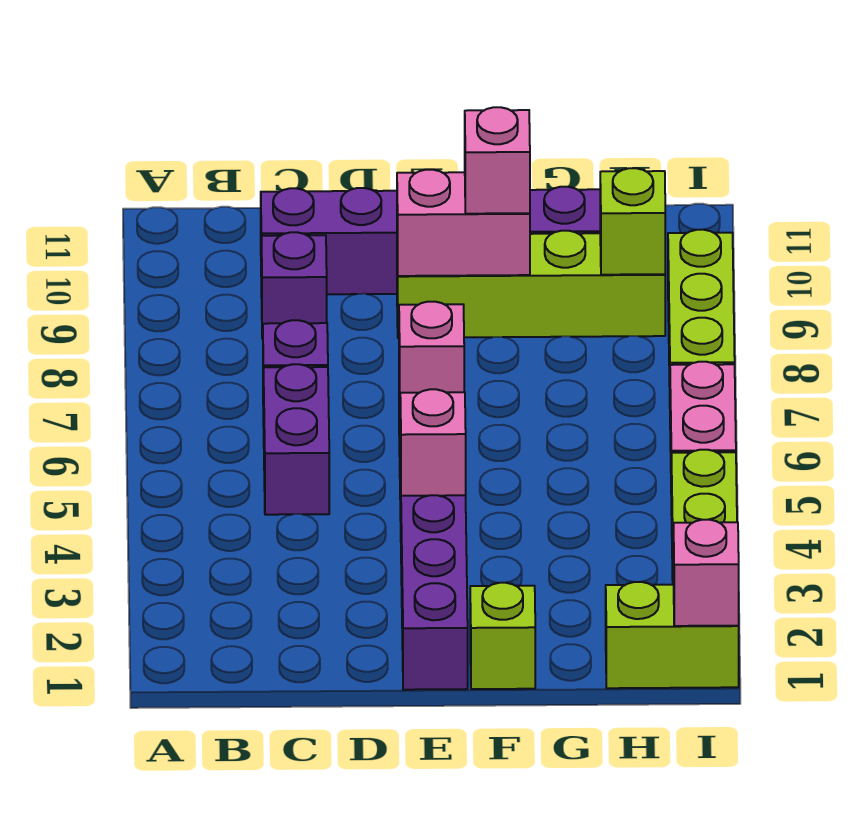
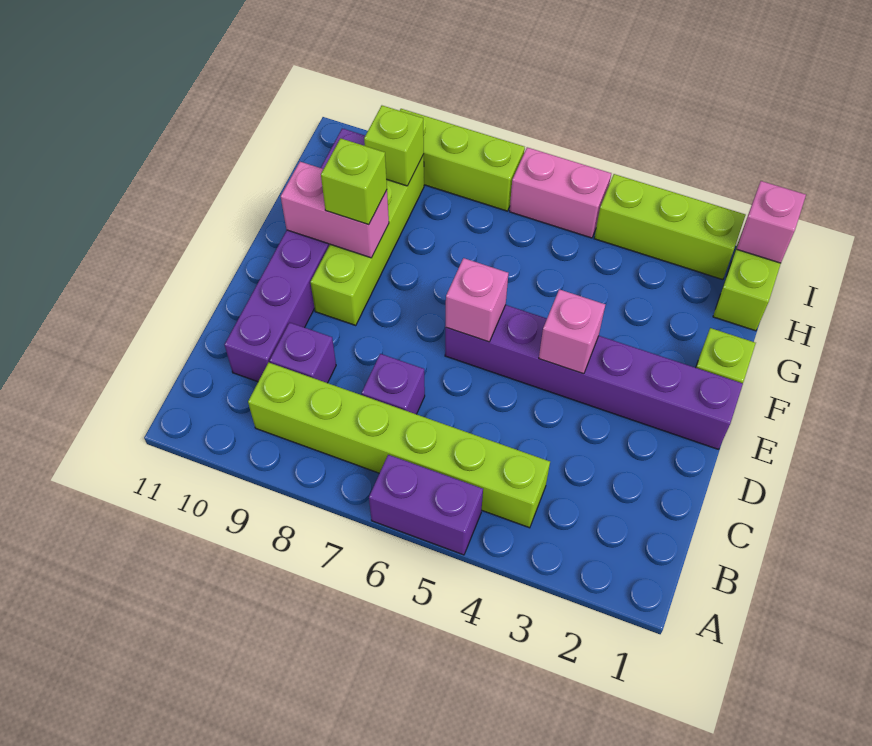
none -> lime brick B4:B9 level 1
purple brick C5:C6 level 1 -> purple brick A5:A6 level 1
pink brick E9:F9 level 2 -> pink brick F9:F10 level 2
pink brick F9 level 3 -> lime brick F9 level 3

